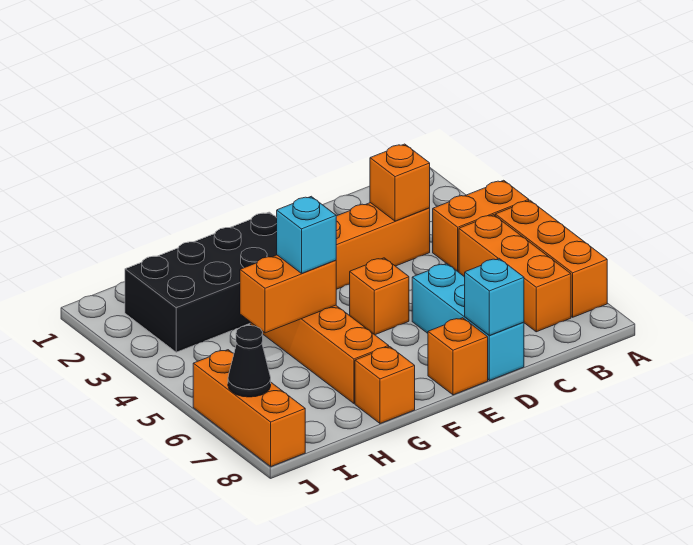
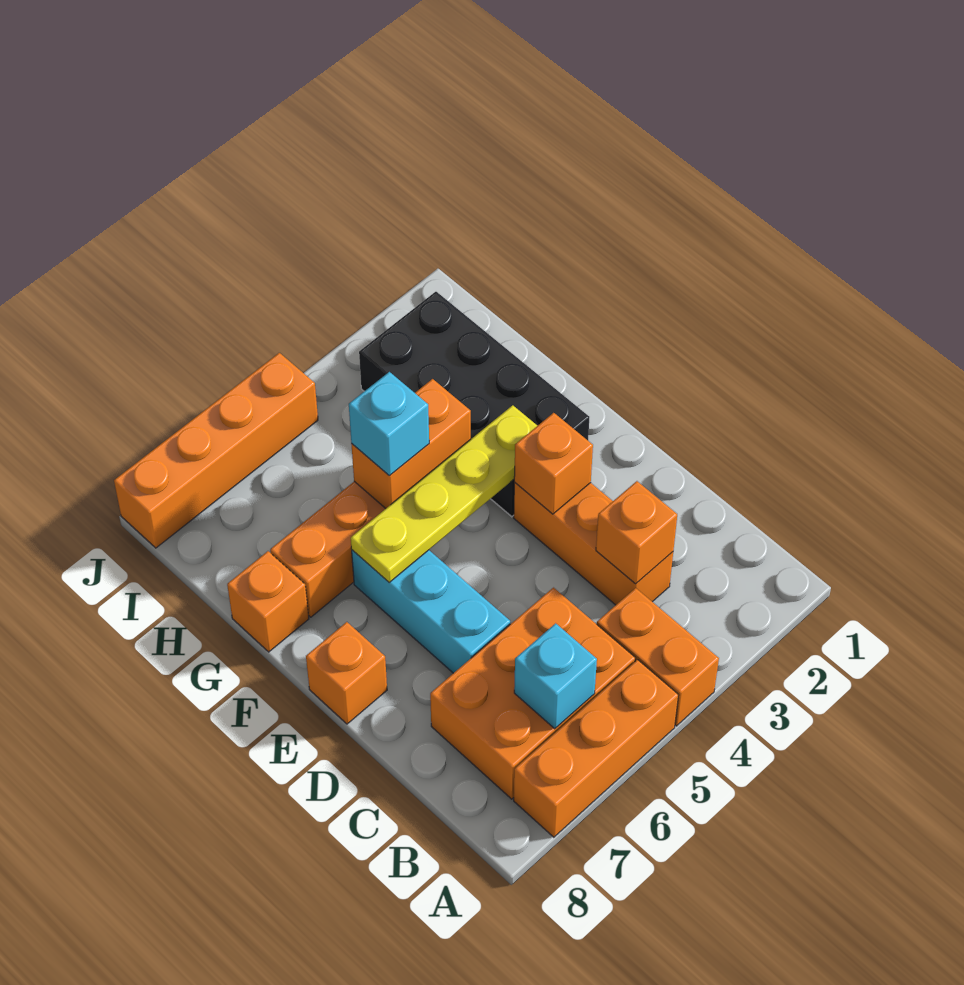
orange brick B5:B7 level 1 -> orange brick B5:C7 level 1
cyan brick D6:D8 level 1 -> cyan brick D6:F6 level 1
cyan brick D8 level 2 -> cyan brick B6 level 2
orange brick E5 level 1 -> orange brick E3 level 2
none -> yellow plate F3:F6 level 2
orange brick G5:H5 level 2 -> orange brick G4:G5 level 2
orange brick J6:J8 level 1 -> orange brick J5:J8 level 1
black cone J7 level 2 -> none

